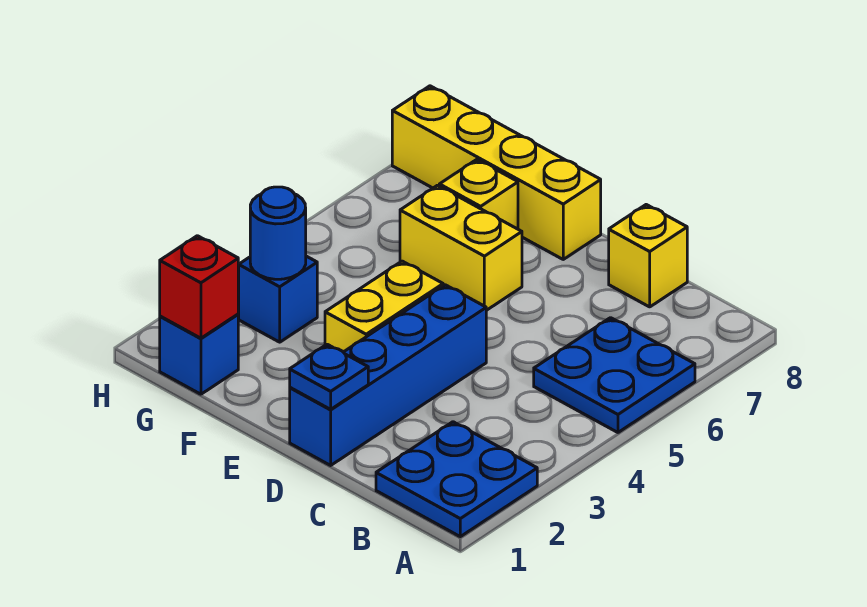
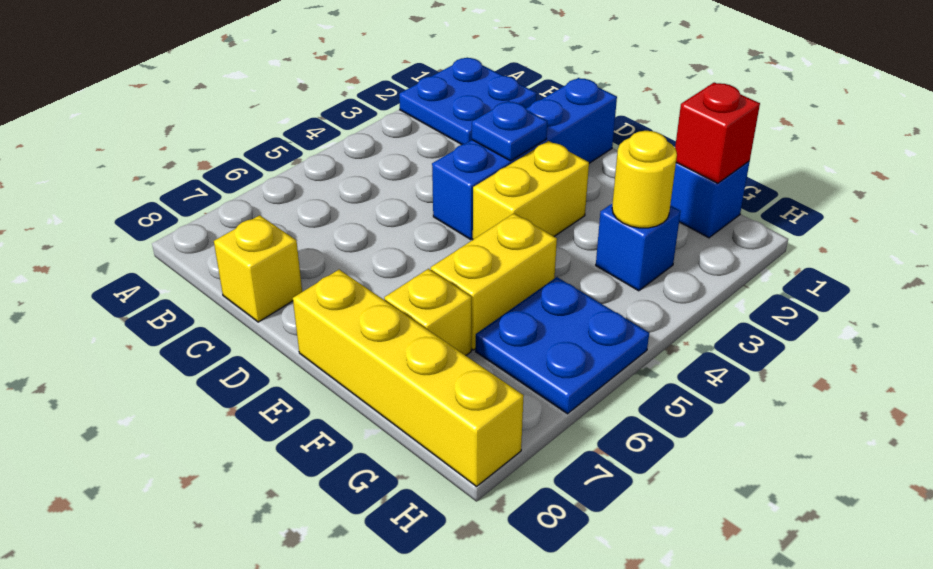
blue plate A5:B6 level 1 -> blue plate G5:H6 level 1
blue plate D1 level 2 -> blue plate D3 level 2
yellow brick E6:F6 level 1 -> yellow brick F5:F6 level 1
blue round brick G3 level 2 -> yellow round brick G3 level 2

